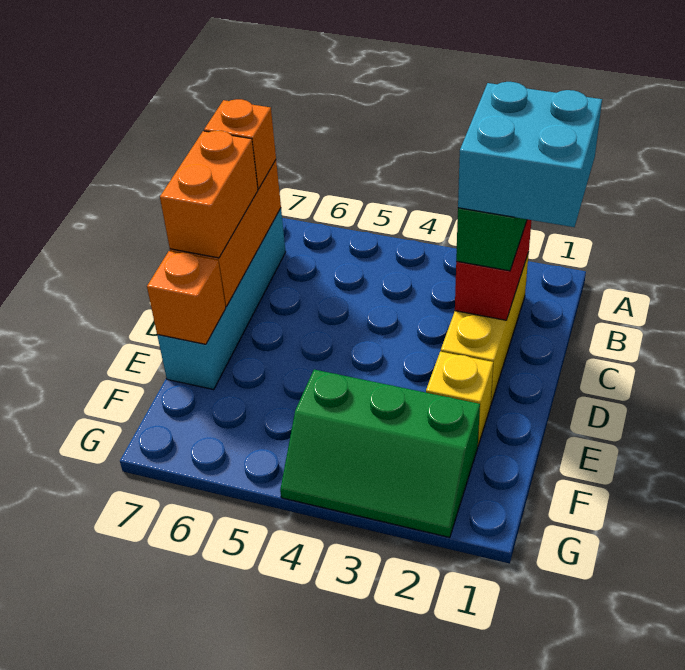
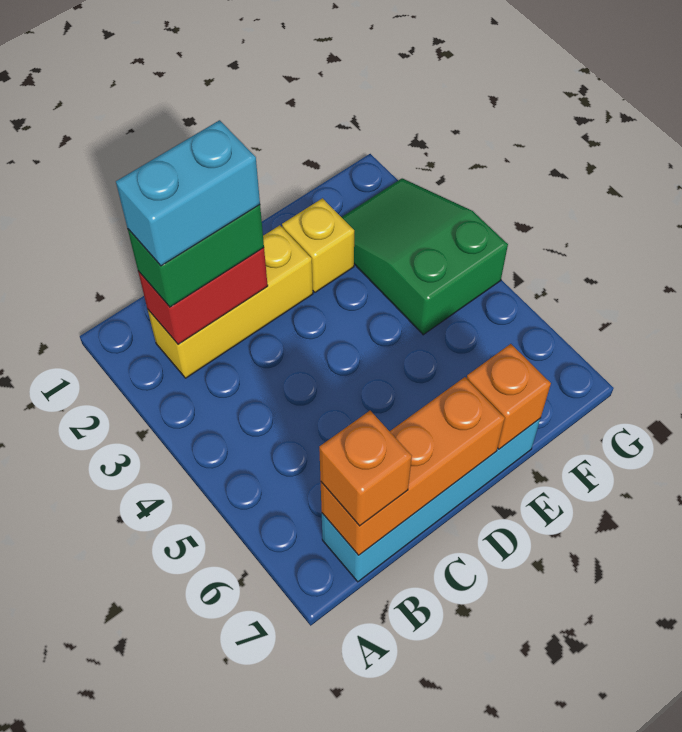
cyan brick B1:C2 level 4 -> cyan brick B2:C2 level 4
orange brick C7:D7 level 3 -> none
green slope F2:G4 level 1 top F -> green slope F2:G4 level 1 top 4

